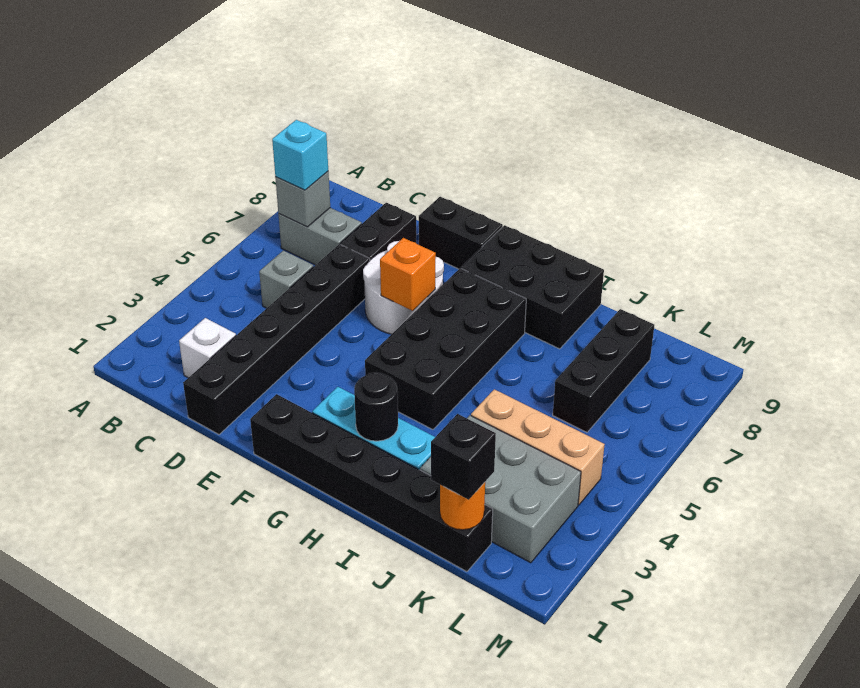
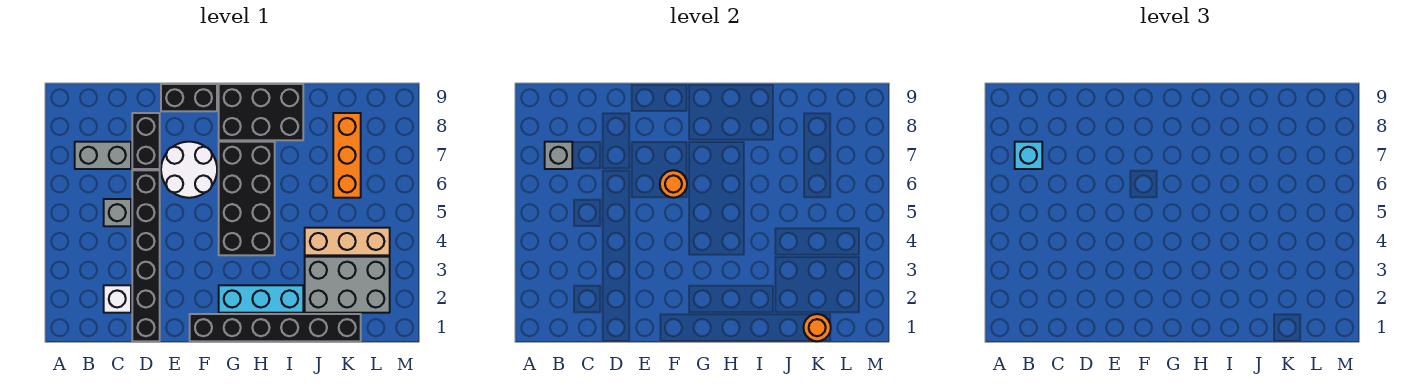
orange brick F6 level 2 -> orange round brick F6 level 2
black round brick H2 level 2 -> none
black brick K1 level 3 -> none
black brick K6:K8 level 1 -> orange brick K6:K8 level 1

